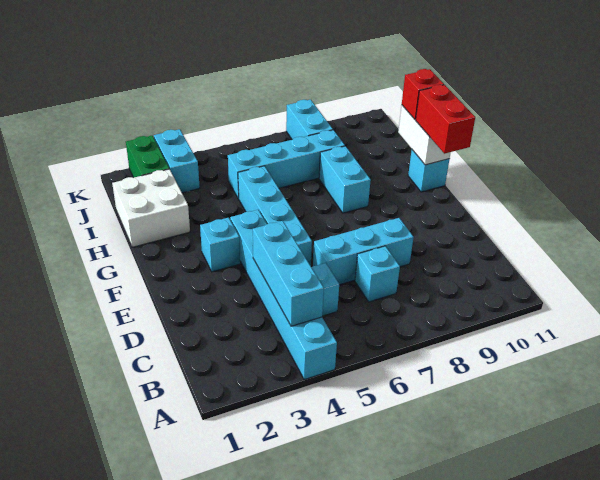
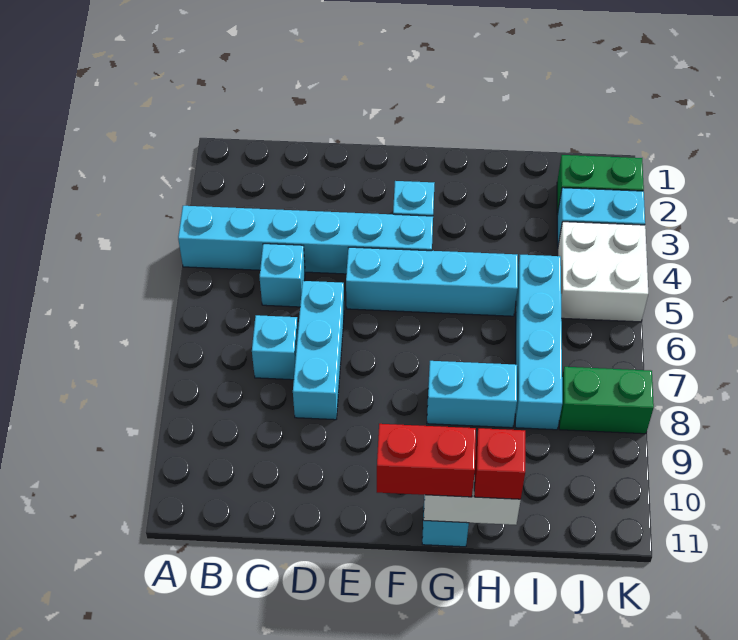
cyan brick B4:D4 level 2 -> none
white brick H1:I2 level 1 -> white brick J4:K5 level 1
cyan brick J8:K8 level 1 -> green brick J8:K8 level 1

